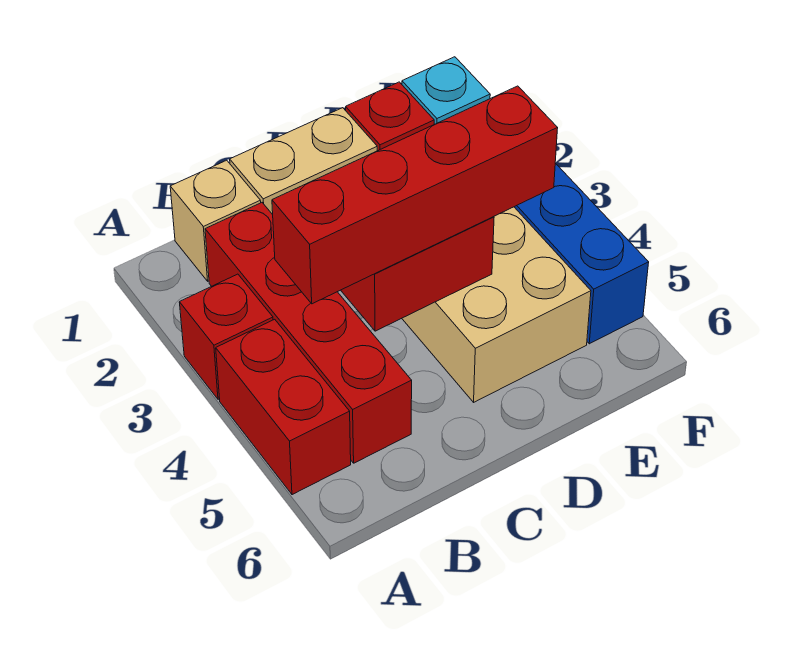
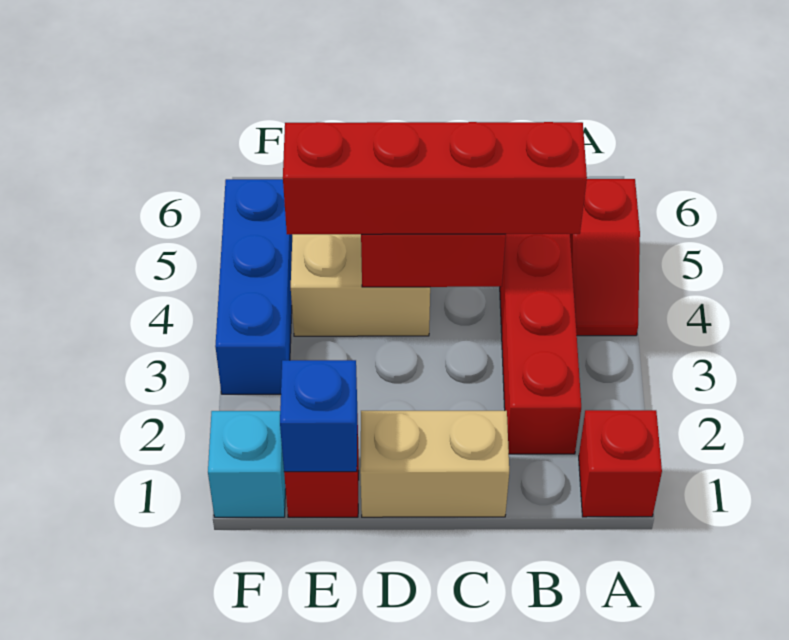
red brick A3 level 1 -> red brick A1 level 1
red brick A4:A5 level 1 -> red slope A4:A5 level 1 top 5
tan brick B1 level 1 -> none
none -> blue brick E1 level 2

